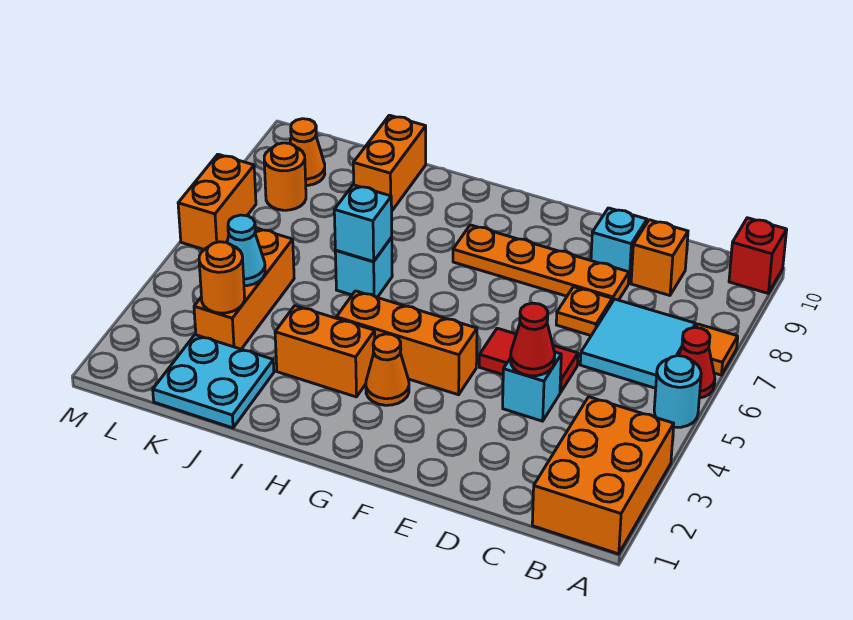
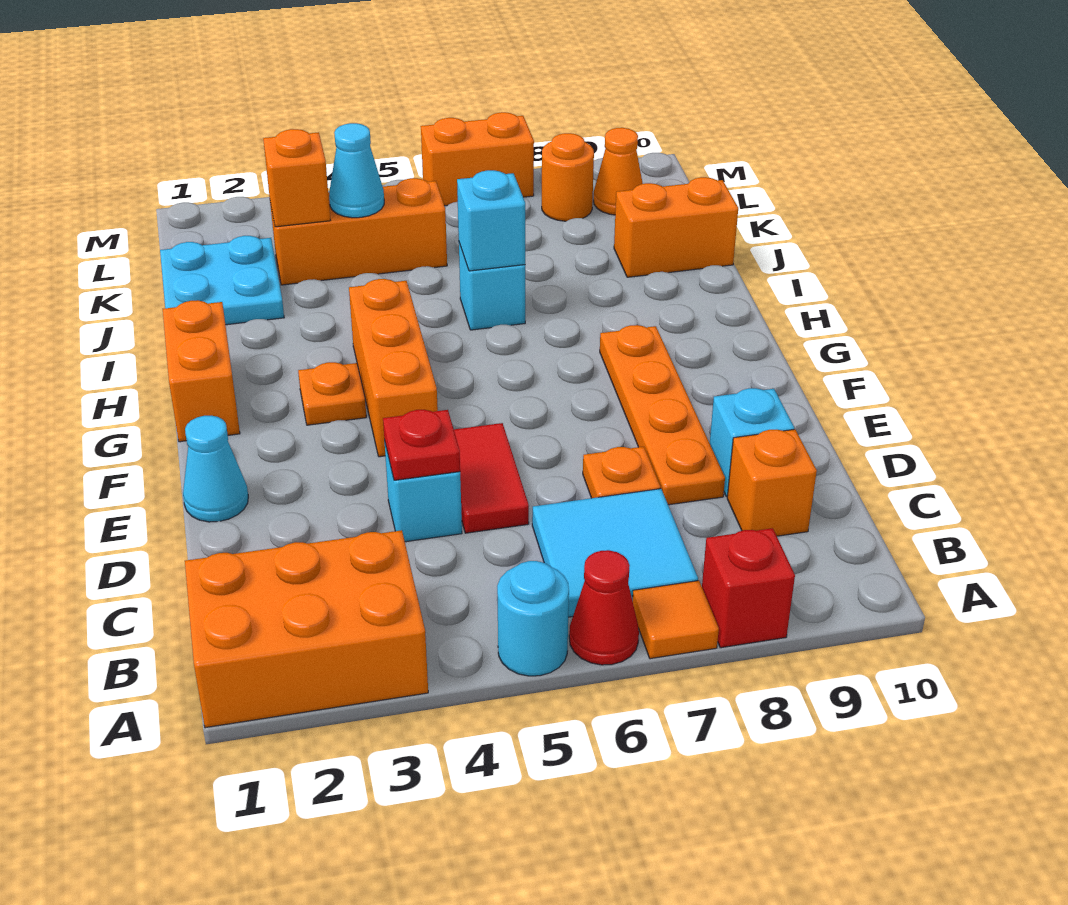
red brick A10 level 1 -> red brick A8 level 1
red cone D4 level 2 -> red plate D4 level 2
none -> cyan cone E1 level 1
orange cone G3 level 1 -> orange plate G3 level 1
orange brick H3:I3 level 1 -> orange brick G1:H1 level 1
orange round brick K3 level 2 -> orange brick K3 level 2

